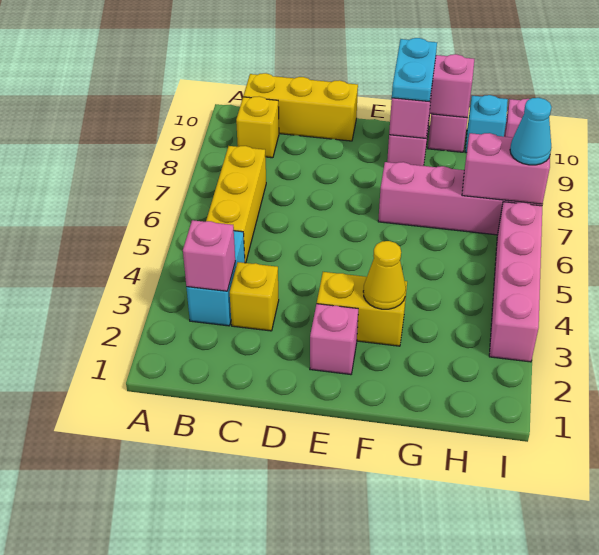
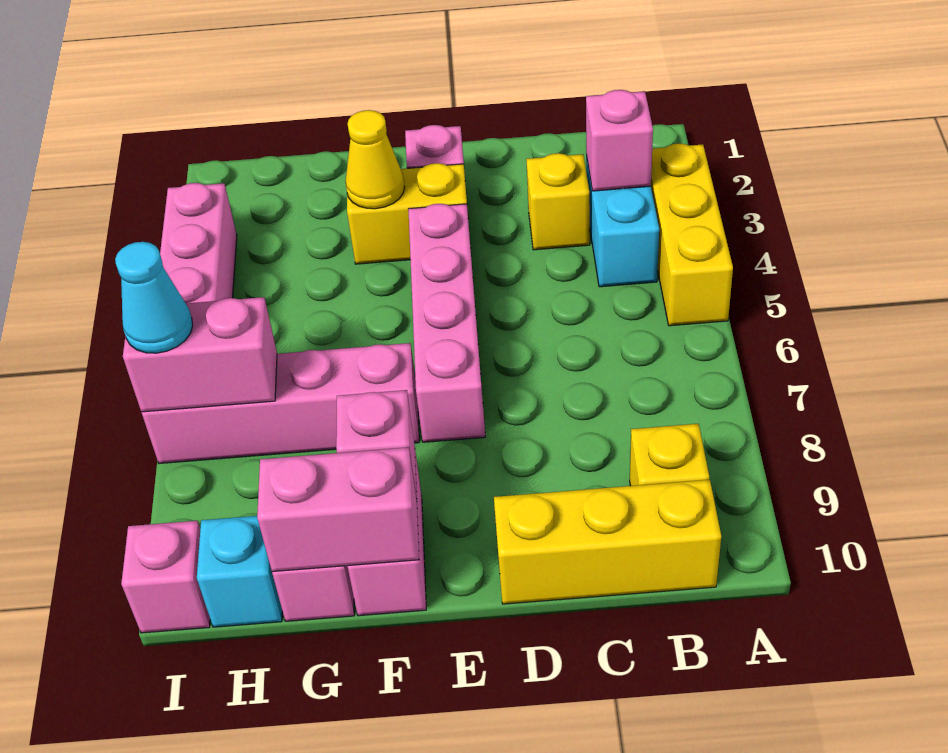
yellow brick B5:B7 level 1 -> yellow brick A3:A5 level 1
none -> pink brick E4:E7 level 1
cyan plate F9:F10 level 3 -> none

